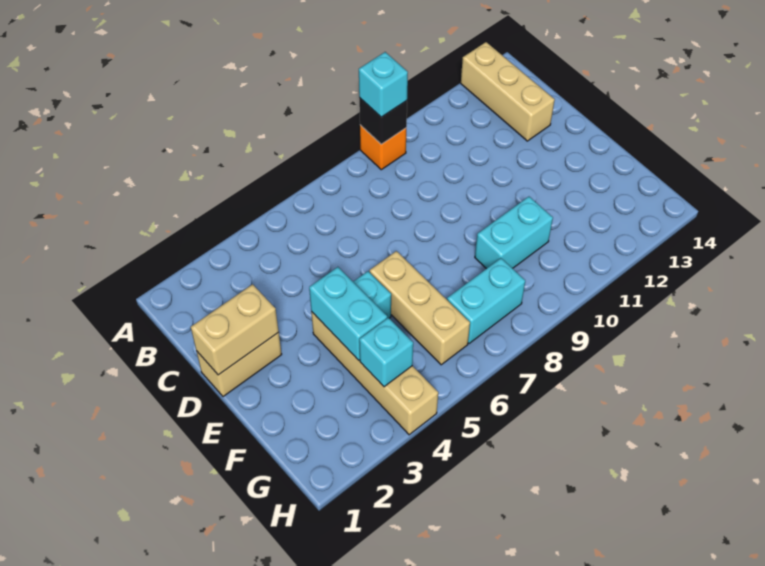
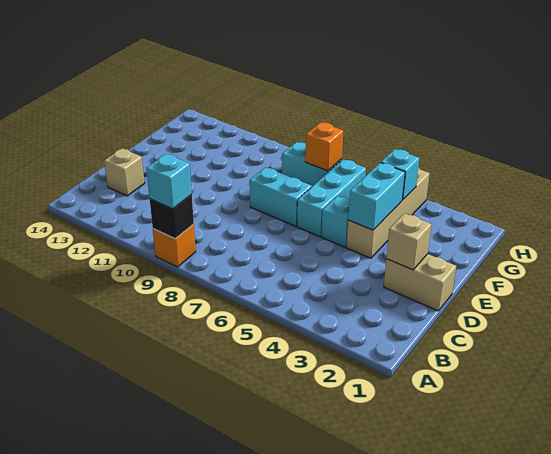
tan brick A13:C13 level 1 -> tan brick C13 level 1
tan brick D1:D2 level 2 -> tan brick D2 level 2
tan brick E6:G6 level 1 -> cyan brick E6:G6 level 1
cyan brick F9:F10 level 1 -> cyan brick E7:E8 level 1
none -> orange brick G7 level 2

